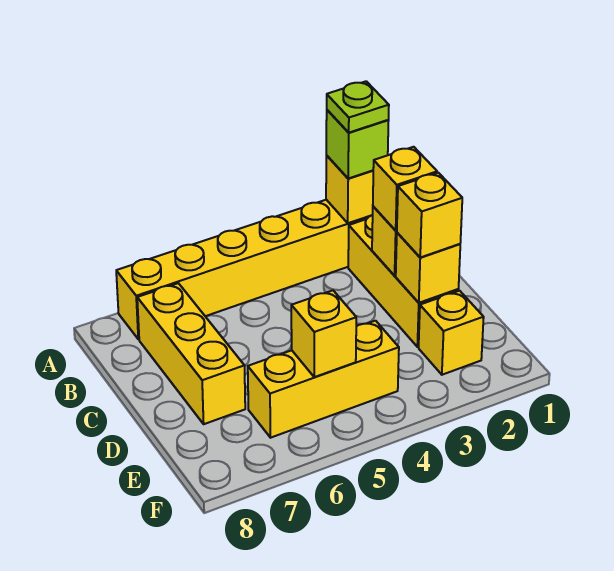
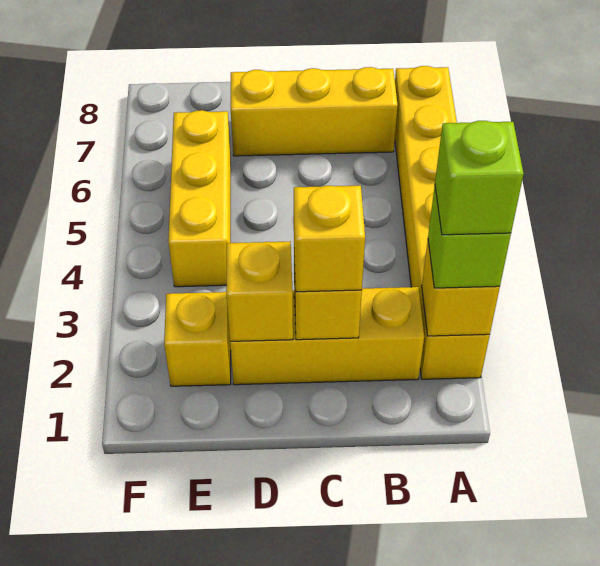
lime plate A2 level 4 -> lime brick A2 level 4
yellow brick D2 level 3 -> none
yellow brick E5 level 2 -> none

